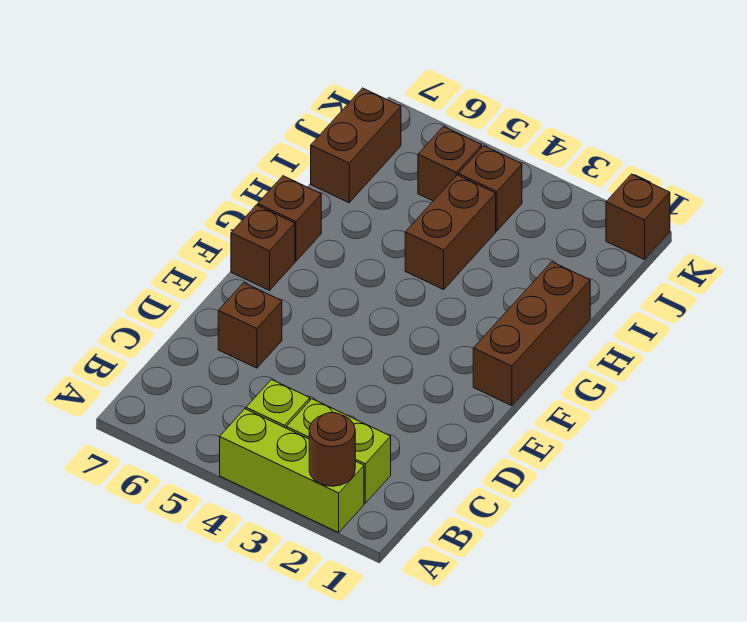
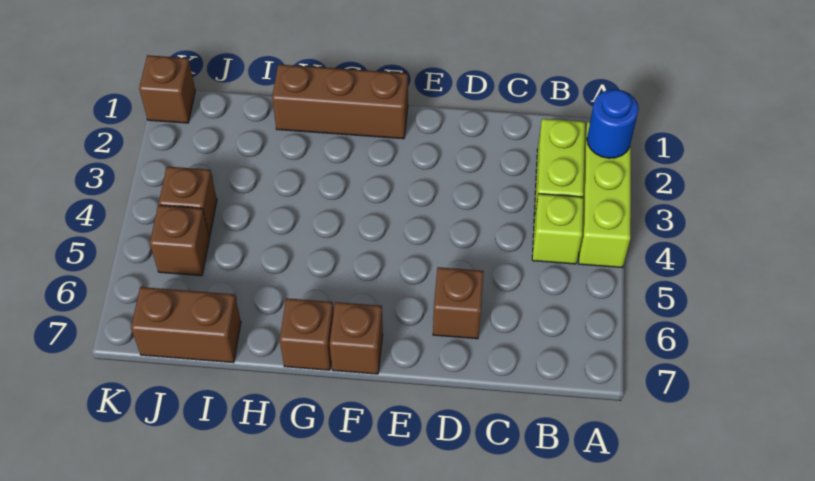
brown round brick A2 level 2 -> blue round brick A2 level 2
brown brick H4:I4 level 1 -> none

